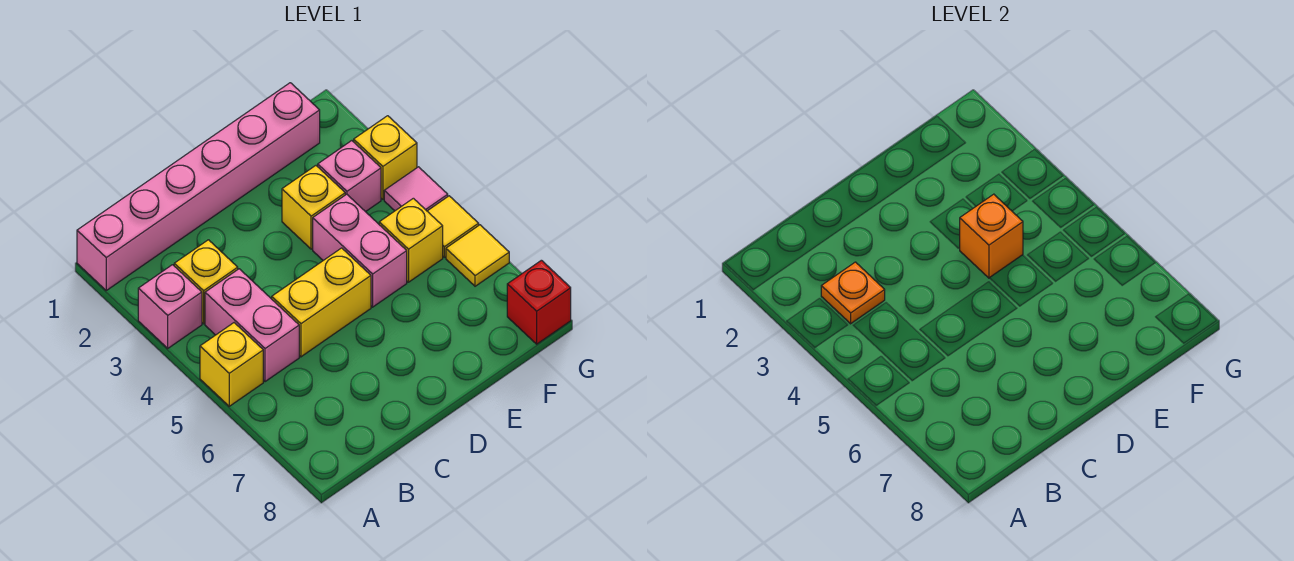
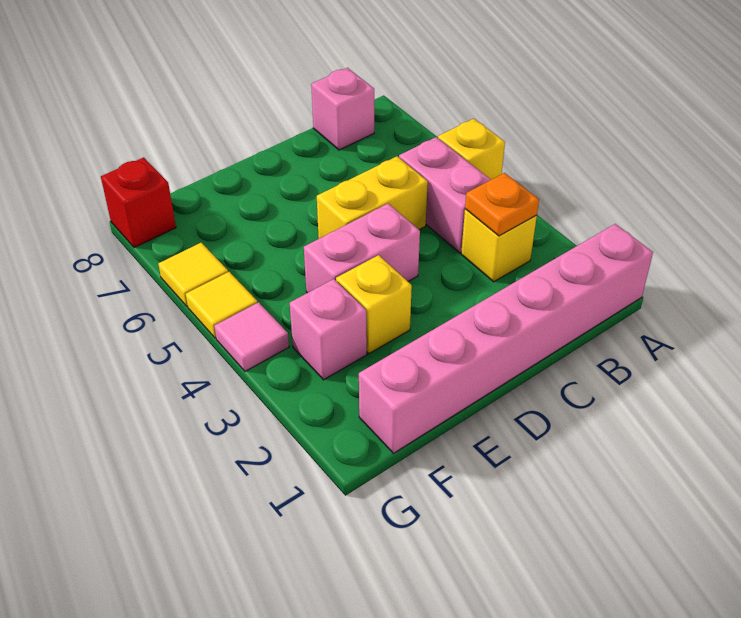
pink brick A3 level 1 -> pink brick B8 level 1
pink brick E4:E5 level 1 -> pink brick D4:E4 level 1
orange brick E4 level 2 -> none
yellow brick F5 level 1 -> none
yellow brick G3 level 1 -> none

